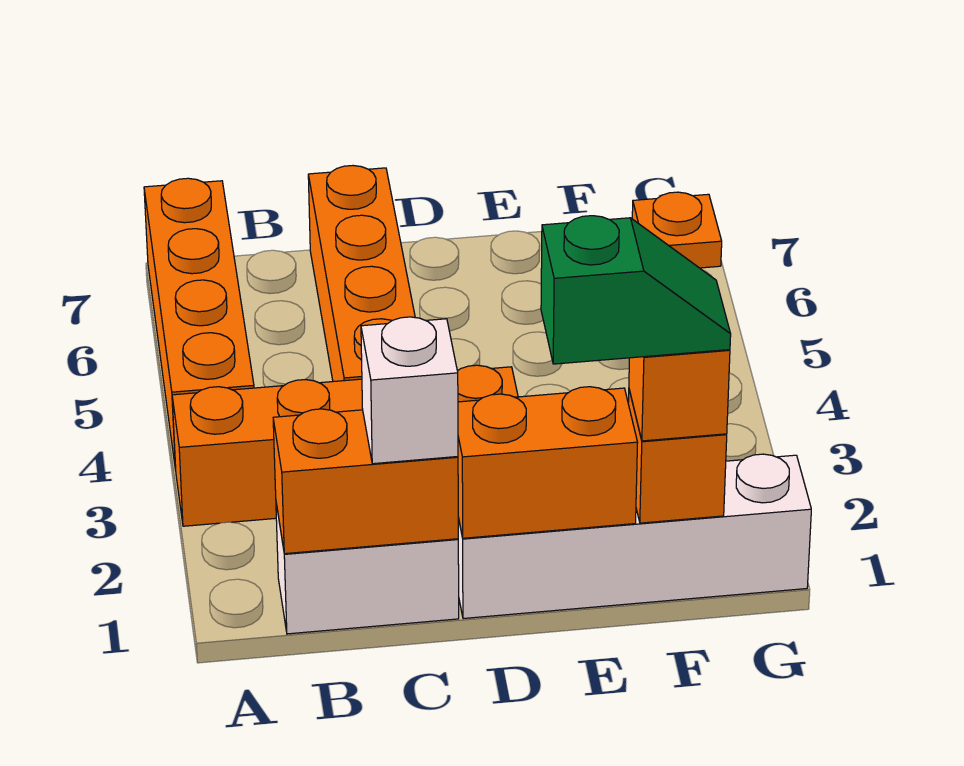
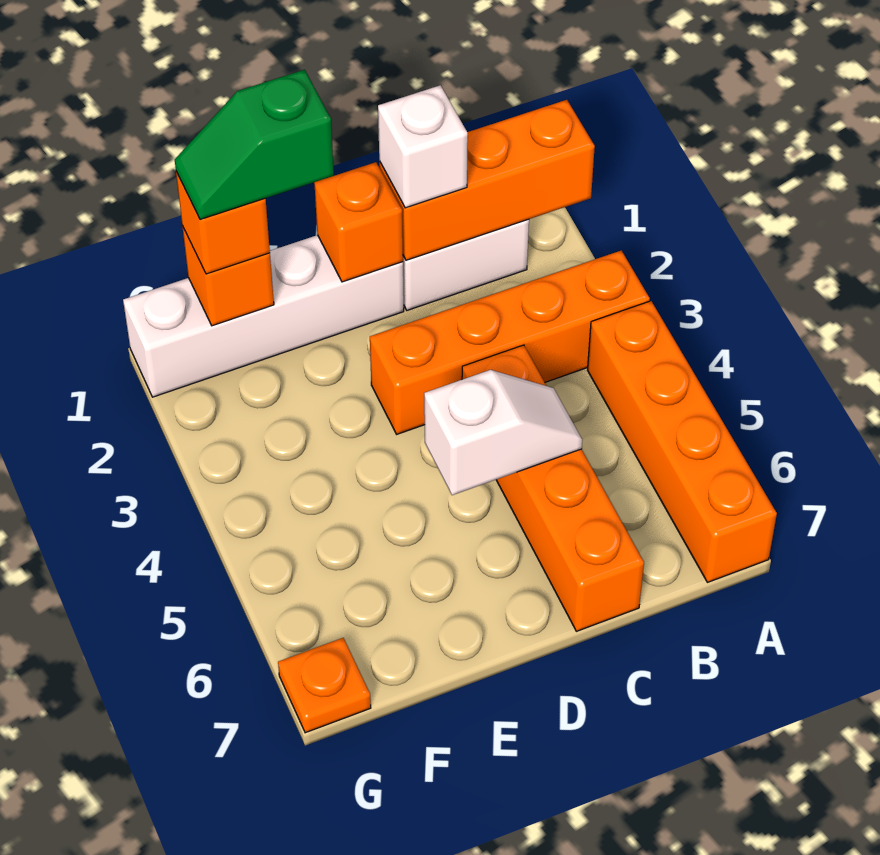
orange brick B1:C1 level 2 -> orange brick A1:C1 level 2
none -> white slope C5:D5 level 2 top D
orange brick D1:E1 level 2 -> orange brick D1 level 2

